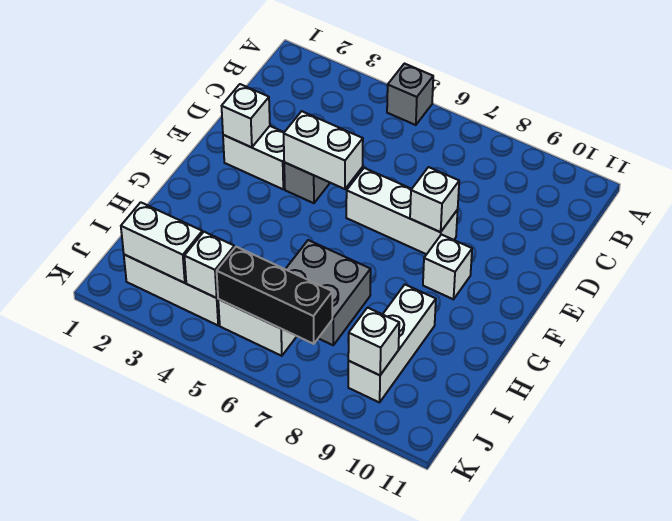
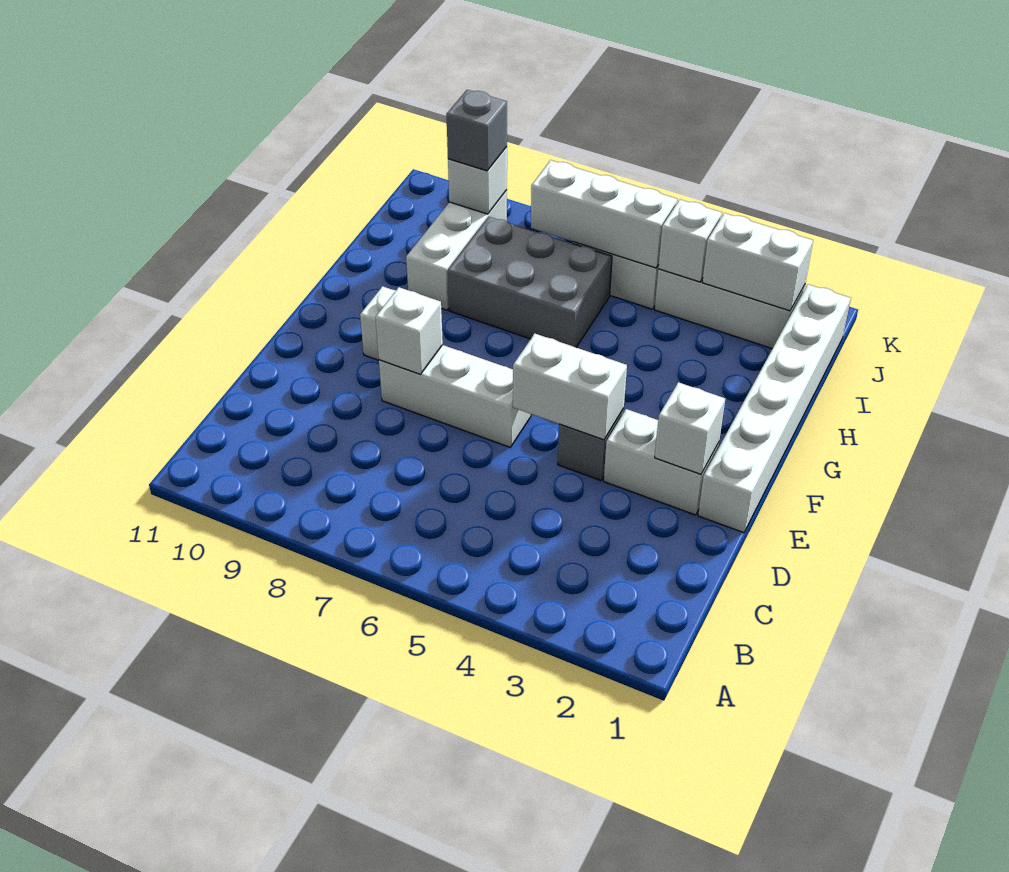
grey brick A5 level 1 -> grey brick J9 level 3
none -> white brick E1:J1 level 1
grey brick H6:I7 level 1 -> grey brick H6:I8 level 1
black brick J5:J7 level 2 -> white brick J5:J7 level 2

